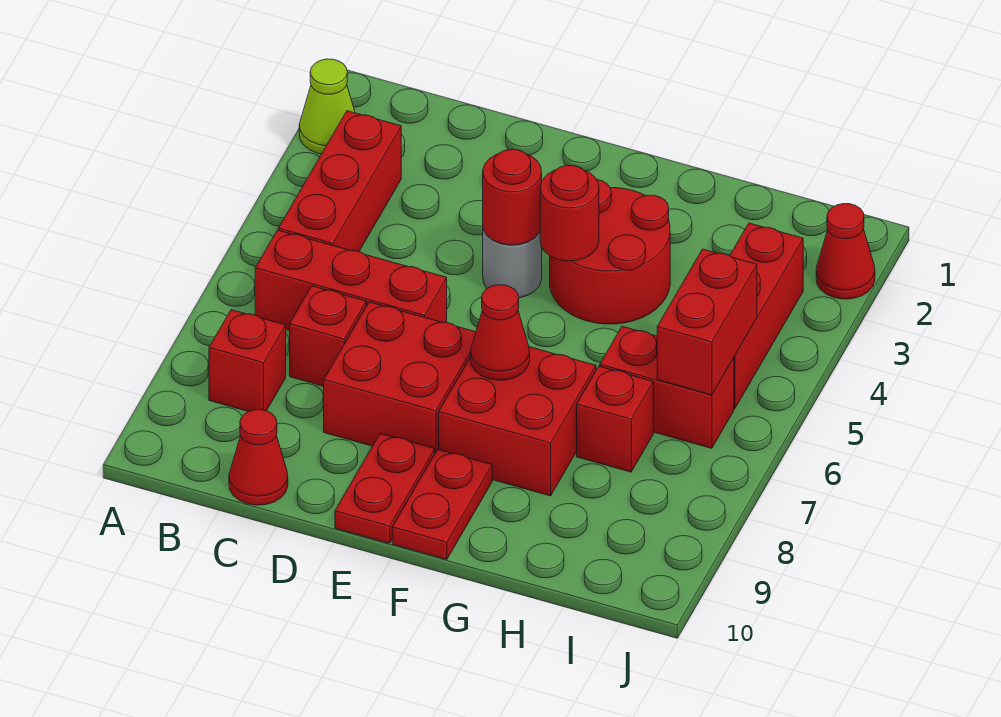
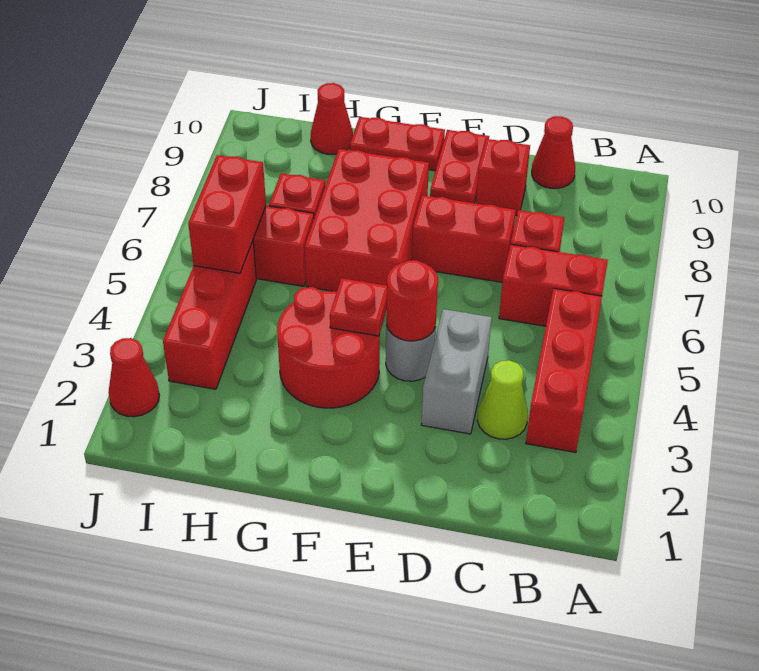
lime cone A2 level 1 -> lime cone C3 level 1
red brick B6:D6 level 1 -> red brick B6:C6 level 1
red brick B8 level 1 -> red brick D9 level 1
none -> grey brick D3:D4 level 1
red brick D7:E8 level 1 -> red brick D7:E7 level 1
red round brick F4 level 2 -> red plate F4 level 2
red brick F7:G8 level 1 -> red brick F6:G8 level 1
red cone F7 level 2 -> red cone H10 level 1
red plate F9:F10 level 1 -> red plate F10:G10 level 1

